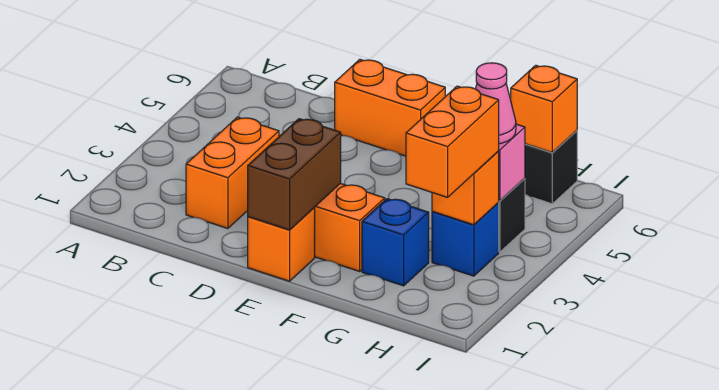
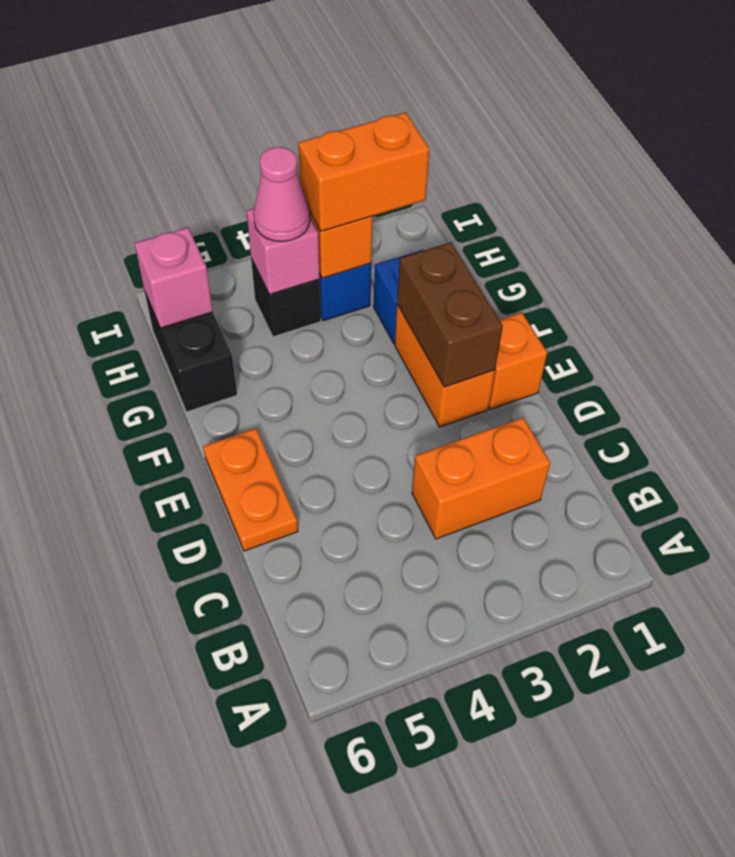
orange brick D6:E6 level 1 -> orange plate D6:E6 level 1
brown brick E1:E2 level 2 -> brown brick E2:F2 level 2
orange brick H6 level 2 -> pink brick H6 level 2

